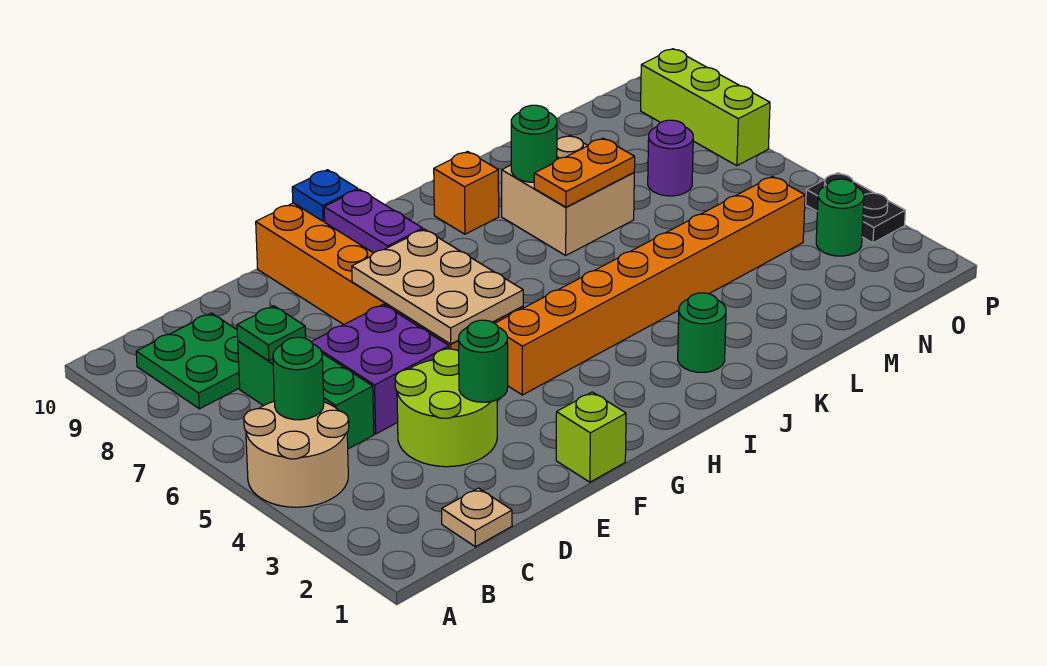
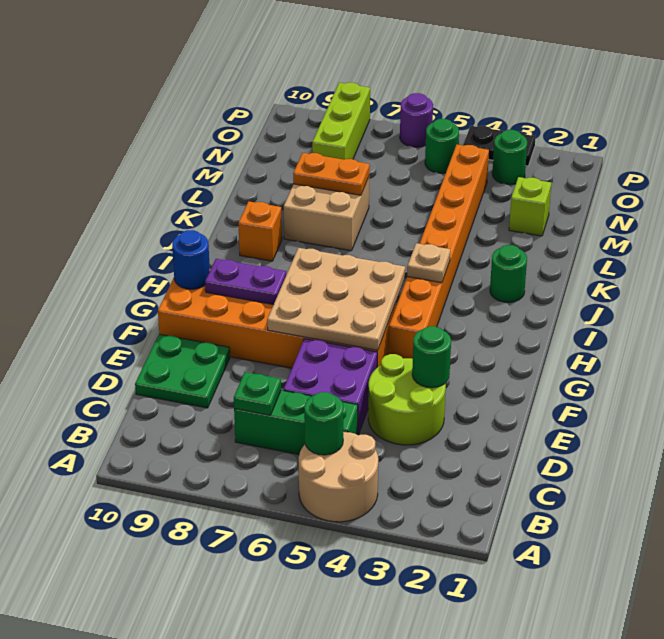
green plate B8:C9 level 1 -> green plate D9:E10 level 1
tan plate C1 level 1 -> tan plate I4 level 2
lime brick F1 level 1 -> lime brick M2 level 1
tan plate F5:G7 level 2 -> tan plate F5:H7 level 2
blue plate G10 level 2 -> blue round brick G10 level 2
orange plate K7:L7 level 2 -> orange plate L7:L8 level 2
green round brick K8 level 2 -> green round brick O5 level 1
purple round brick N7 level 1 -> purple round brick P6 level 1
lime brick P7:P9 level 1 -> lime brick N8:P8 level 1

